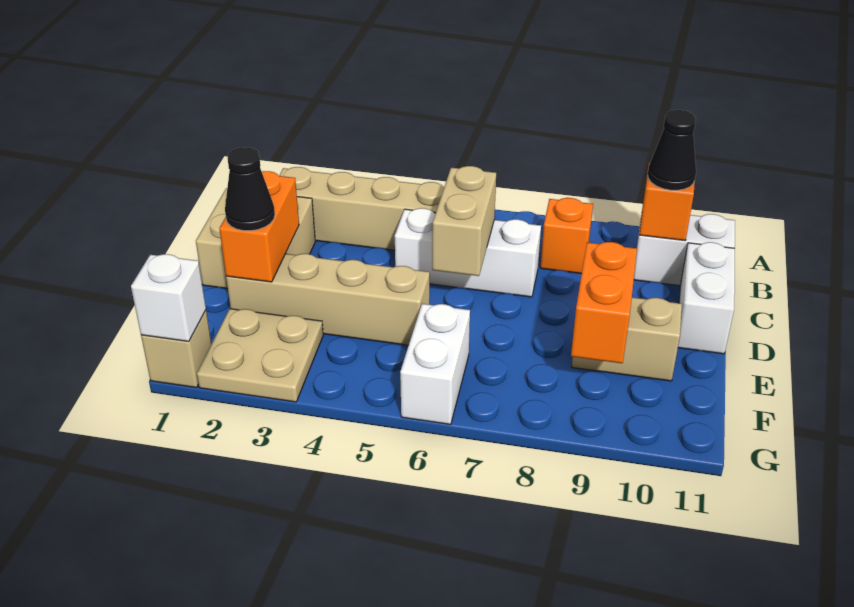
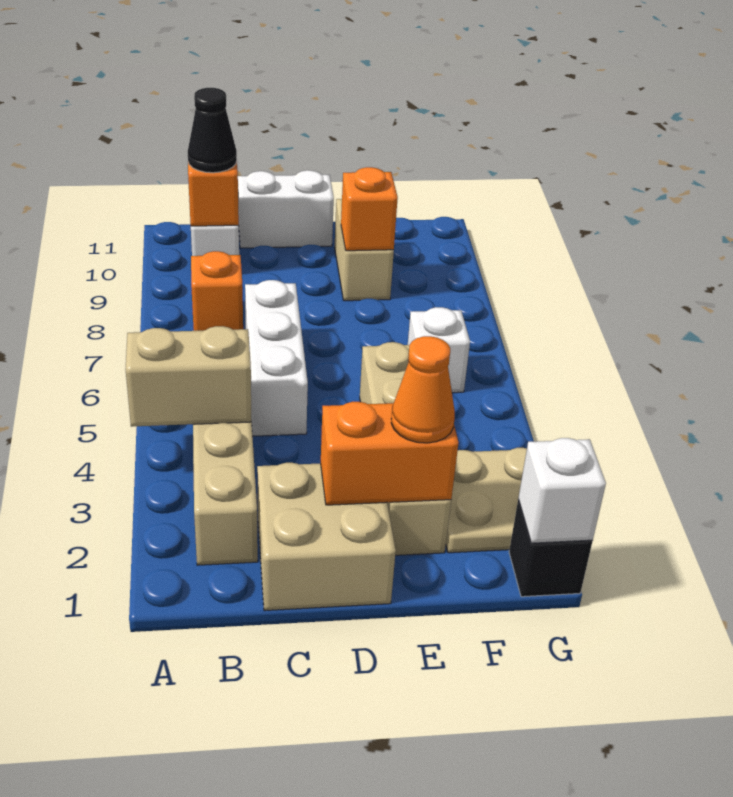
tan brick C6:D6 level 2 -> tan brick A4:B4 level 2
black cone E2 level 3 -> orange cone E2 level 3
orange brick E9:F9 level 2 -> orange brick E9 level 2
white brick F6:G6 level 1 -> white brick F6 level 1
tan brick G1 level 1 -> black brick G1 level 1

